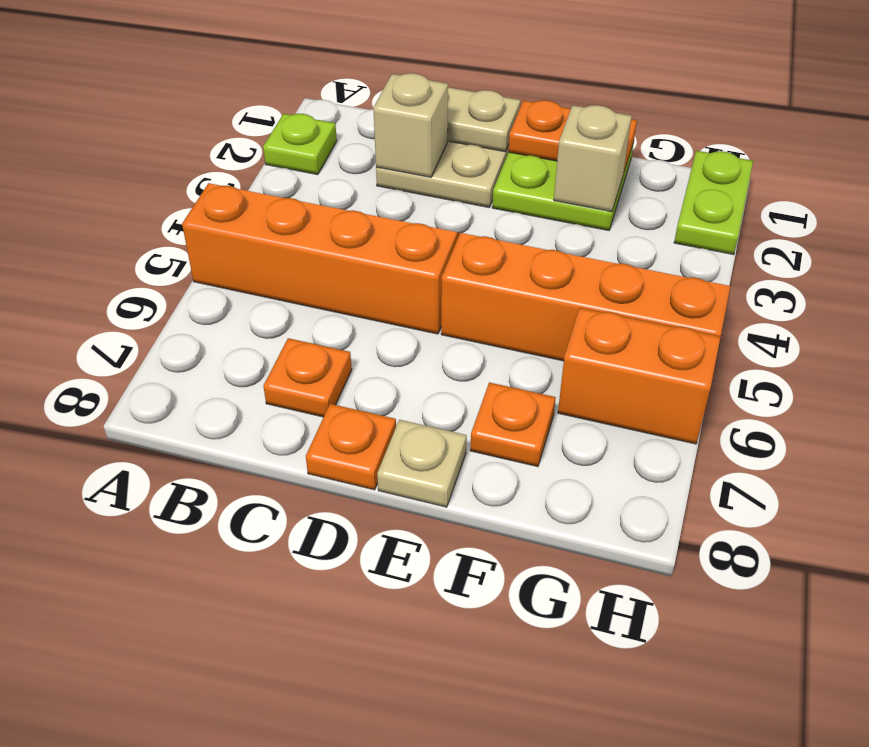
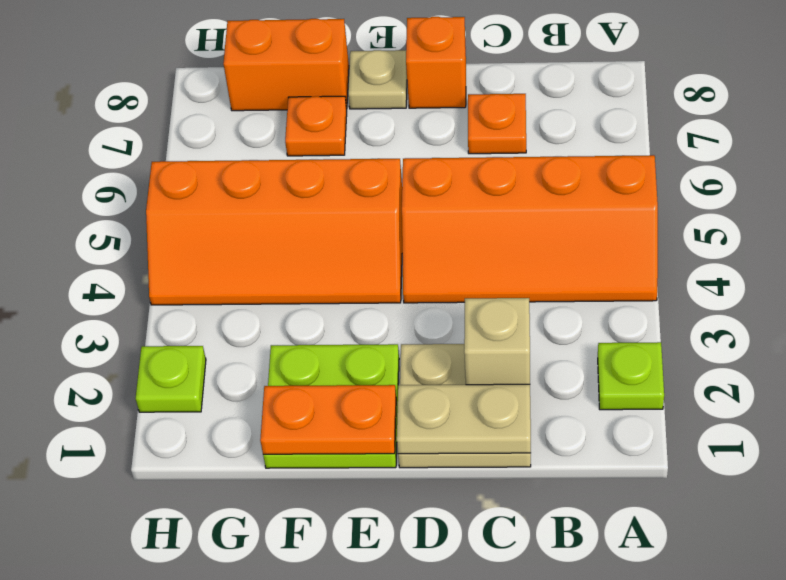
orange plate D8 level 1 -> orange brick D8 level 1
tan brick F2 level 2 -> none
orange brick G6:H6 level 1 -> orange brick F8:G8 level 1
lime plate H1:H2 level 1 -> lime plate H2 level 1

